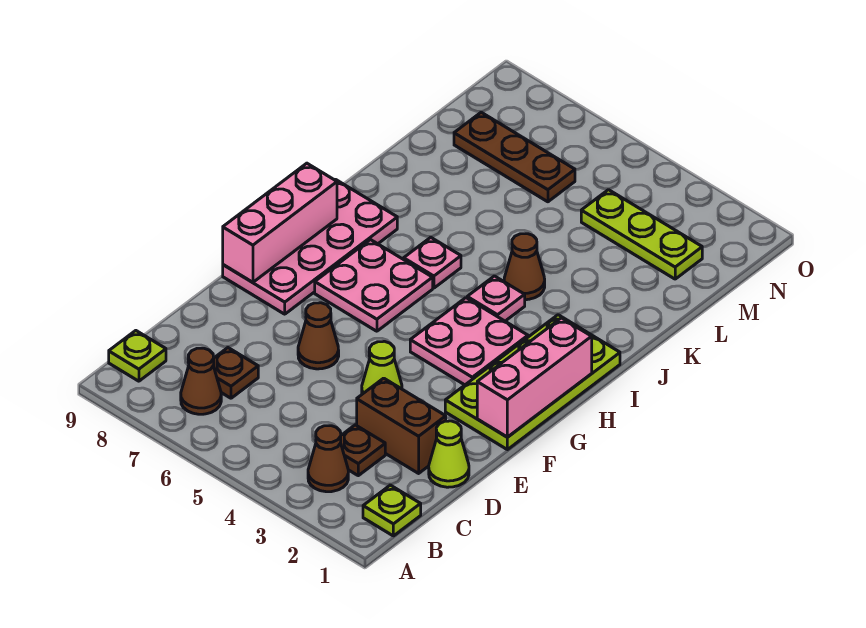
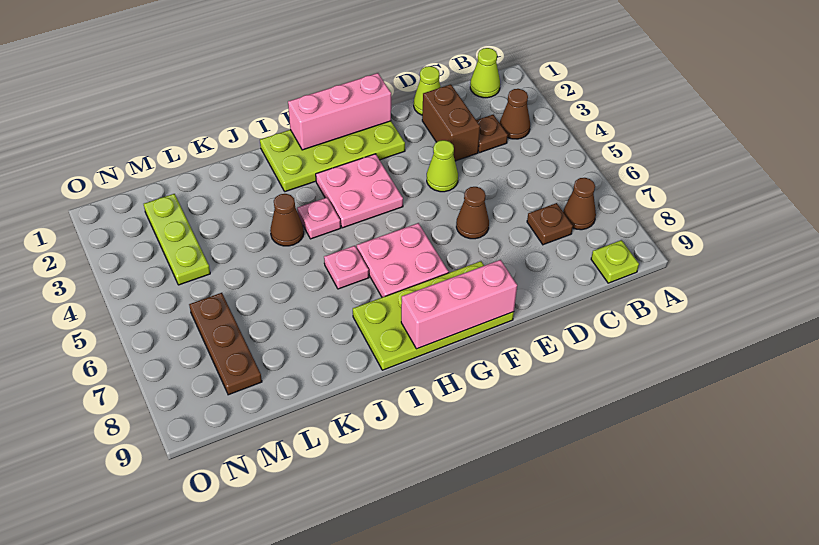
lime plate B1 level 1 -> lime cone B1 level 1
pink plate F8:I9 level 1 -> lime plate F8:I9 level 1

